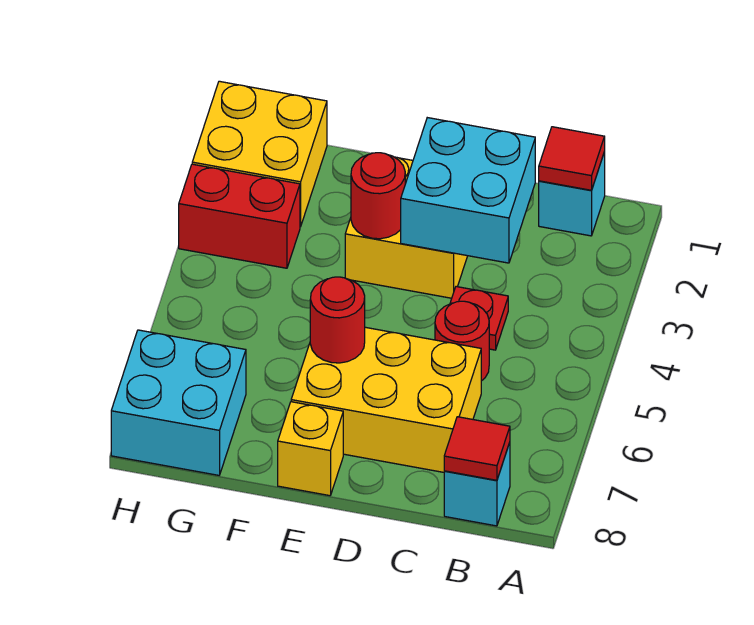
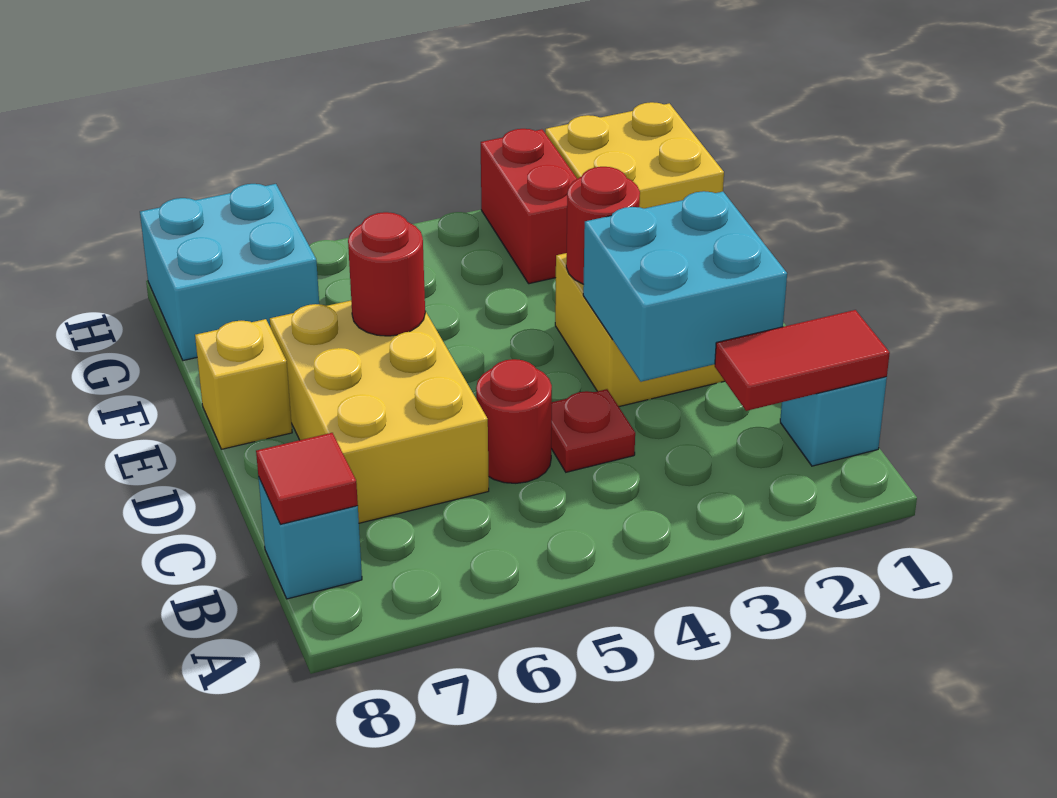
red tile B1 level 2 -> red tile B1:B2 level 2

